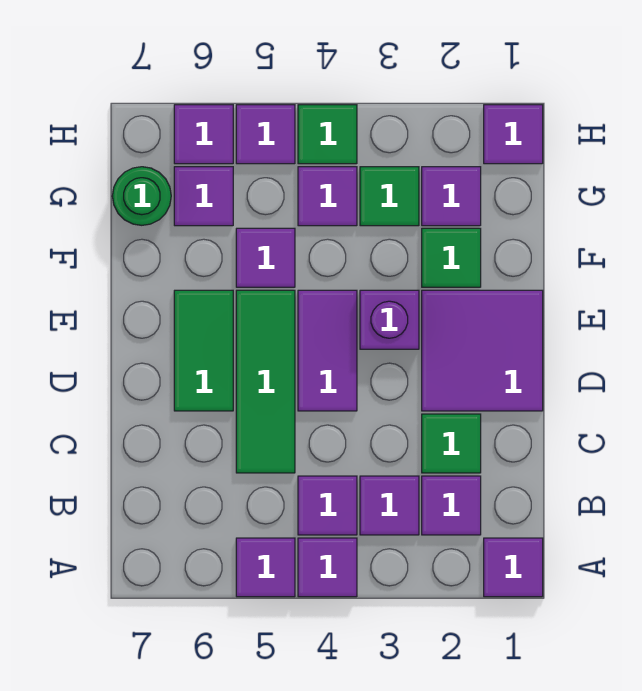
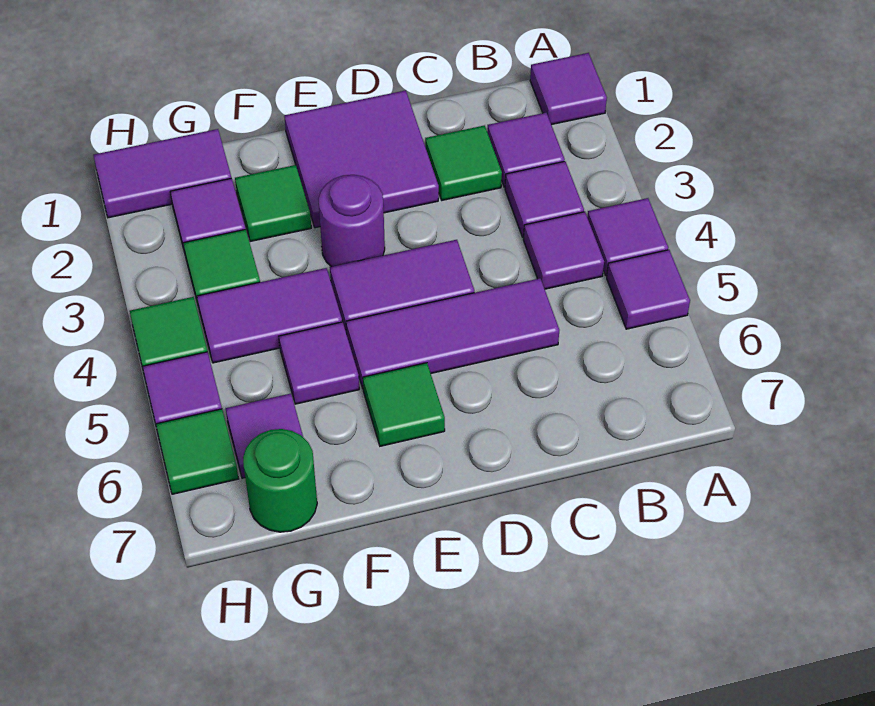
green tile C5:E5 level 1 -> purple tile C5:E5 level 1
green tile D6:E6 level 1 -> green tile E6 level 1
purple brick E3 level 1 -> purple round brick E3 level 1
purple tile G4 level 1 -> purple tile F4:G4 level 1
purple tile H1 level 1 -> purple tile G1:H1 level 1
purple tile H6 level 1 -> green tile H6 level 1

